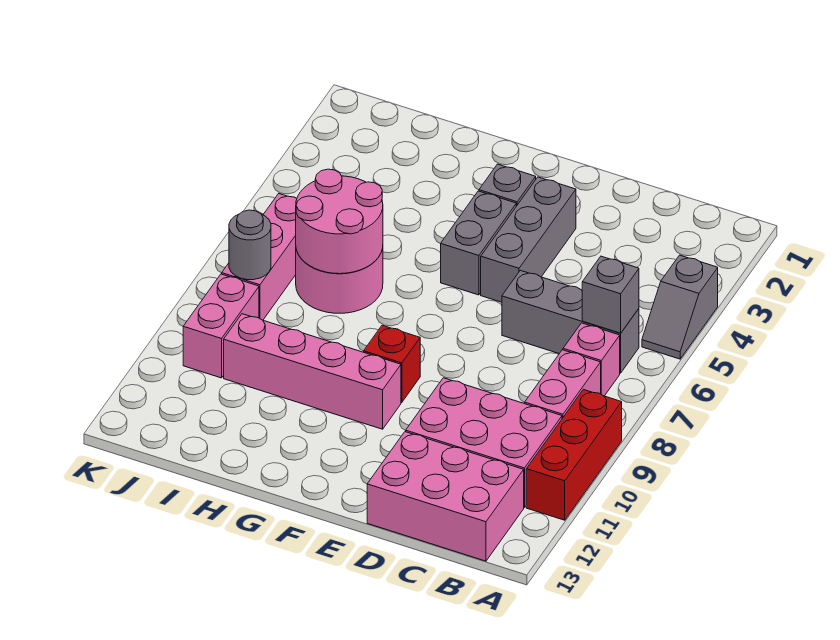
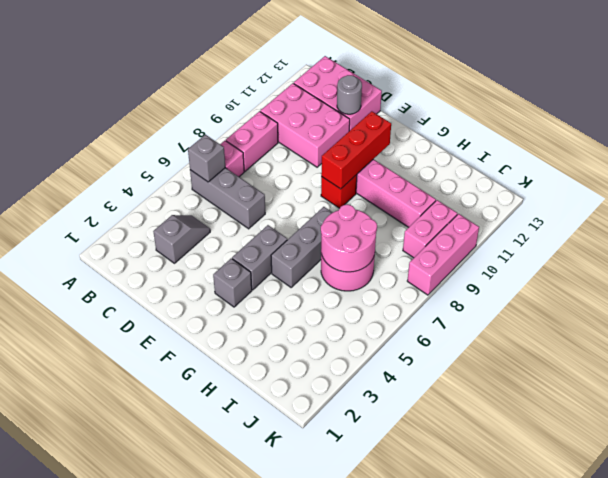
grey slope A4:A5 level 1 top 4 -> grey slope C3:C4 level 1 top 3
red brick A9:A11 level 1 -> red brick F9:F11 level 2
grey brick E3:E5 level 1 -> grey brick G5:G7 level 1
pink brick J6:J8 level 1 -> pink brick K8:K10 level 1
grey round brick J8 level 2 -> grey round brick D12 level 2

